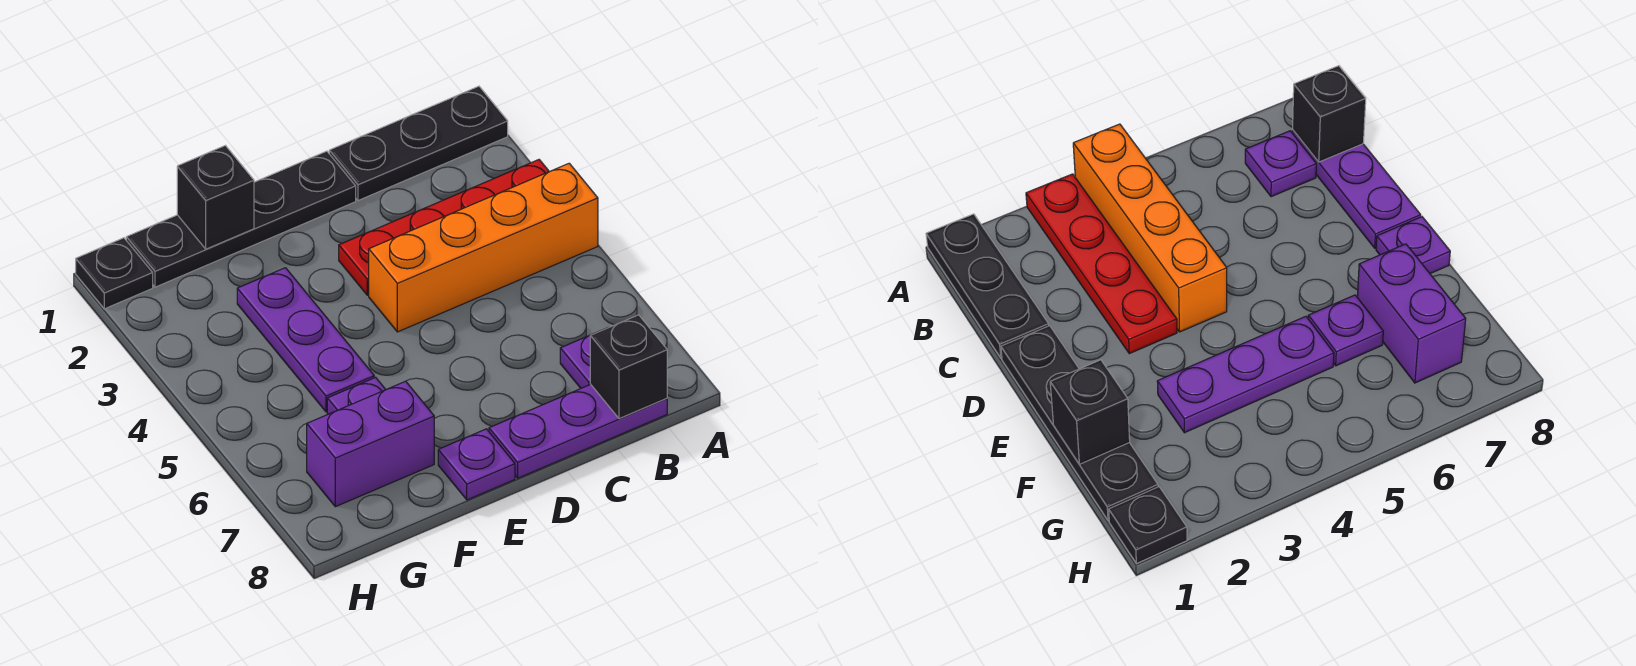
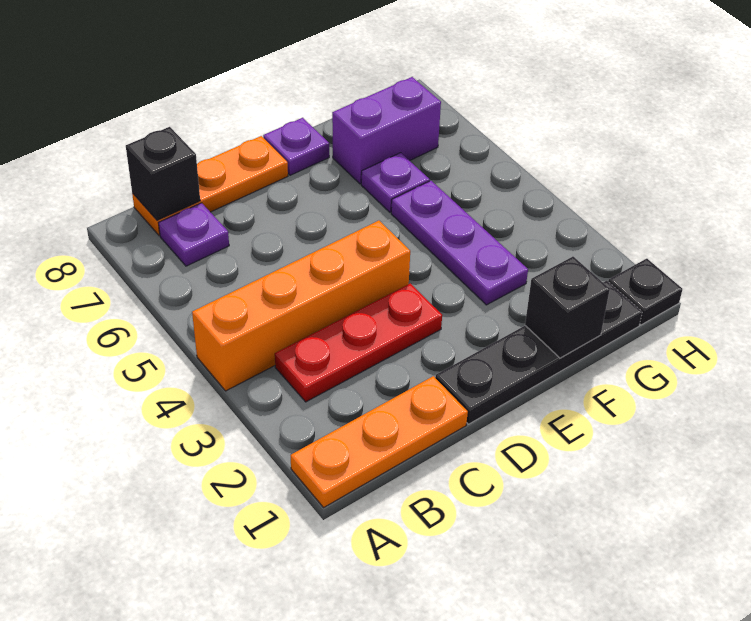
black plate A1:C1 level 1 -> orange plate A1:C1 level 1
red plate A3:D3 level 1 -> red plate B3:D3 level 1
purple plate B8:D8 level 1 -> orange plate B8:D8 level 1

